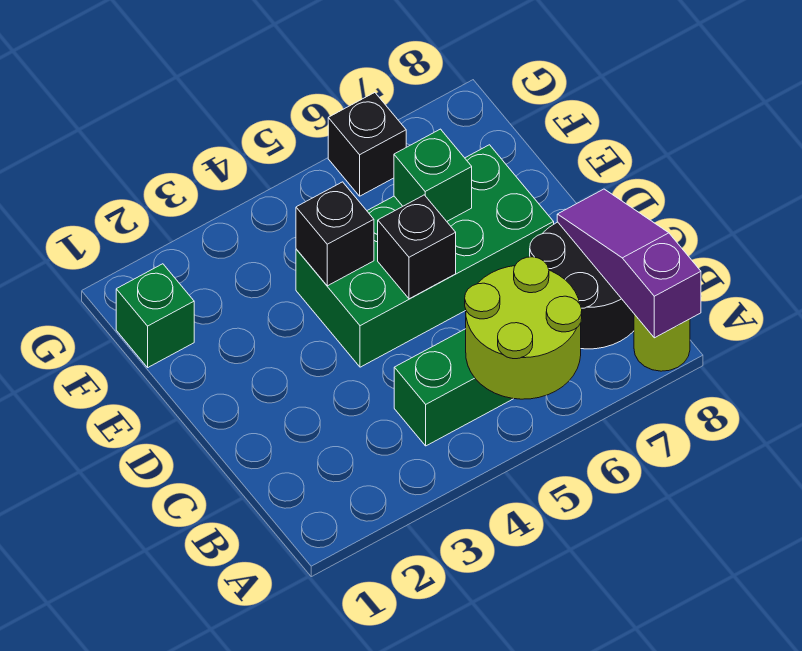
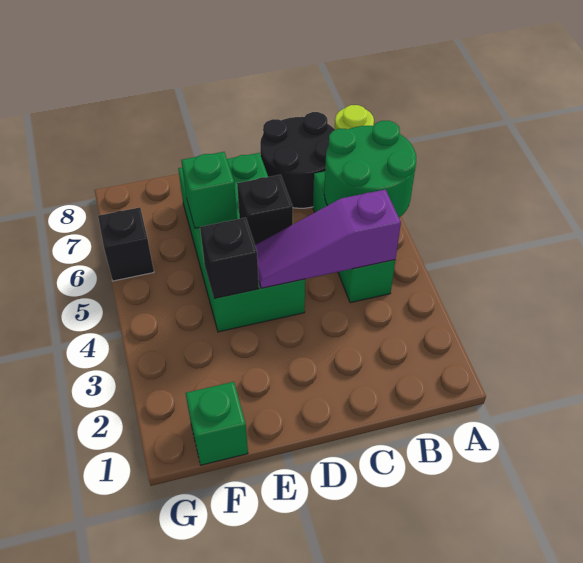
lime round brick A5:B6 level 2 -> green round brick A5:B6 level 2
purple slope A8:C8 level 2 top A -> purple slope B4:D4 level 2 top B

